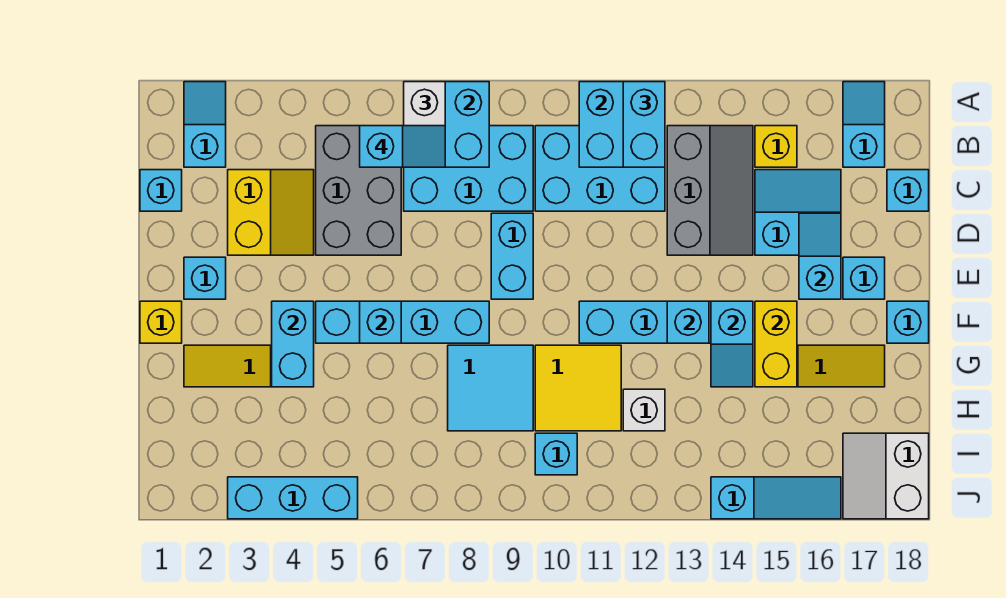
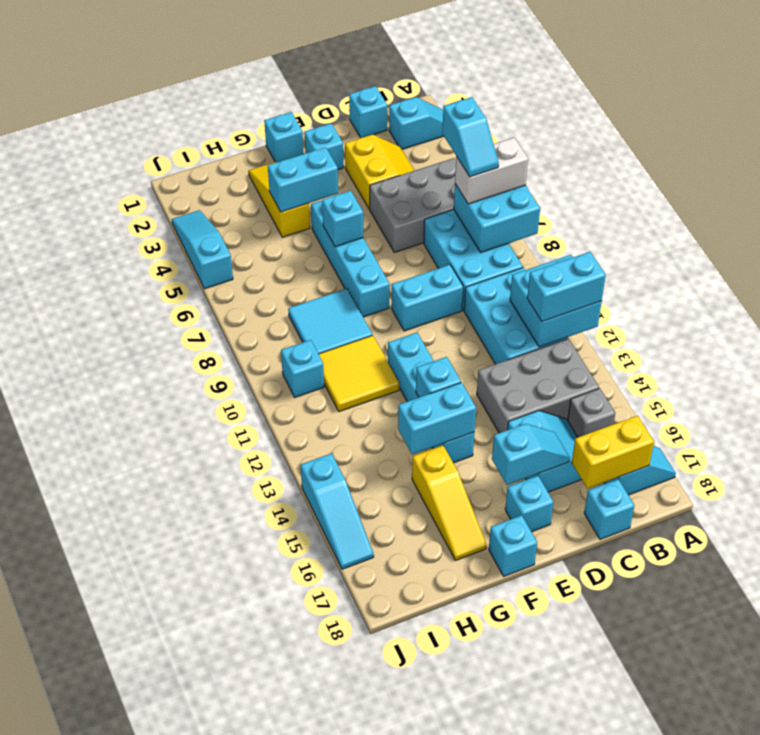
grey slope B13:D14 level 1 top 13 -> grey brick B13:D14 level 1
yellow brick B15 level 1 -> grey brick B15 level 1
yellow slope C3:D4 level 1 top 3 -> yellow slope C3:D4 level 1 top D
yellow brick F1 level 1 -> cyan brick F1 level 1
cyan slope F14:G14 level 2 top F -> cyan brick F14:G14 level 2
yellow brick F15:G15 level 2 -> yellow brick B17:C17 level 2
white brick H12 level 1 -> none
white slope I17:J18 level 1 top 18 -> none
cyan brick J3:J5 level 1 -> cyan slope J3:J5 level 1 top 5

